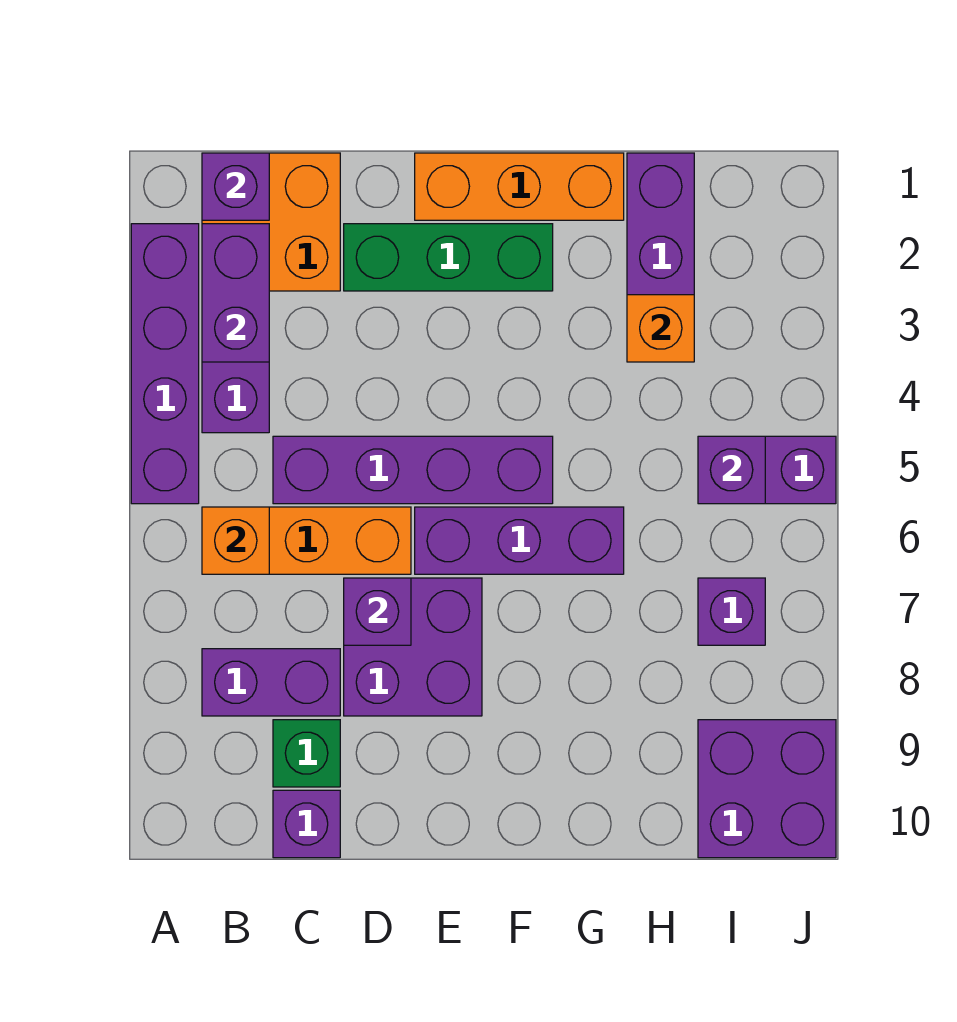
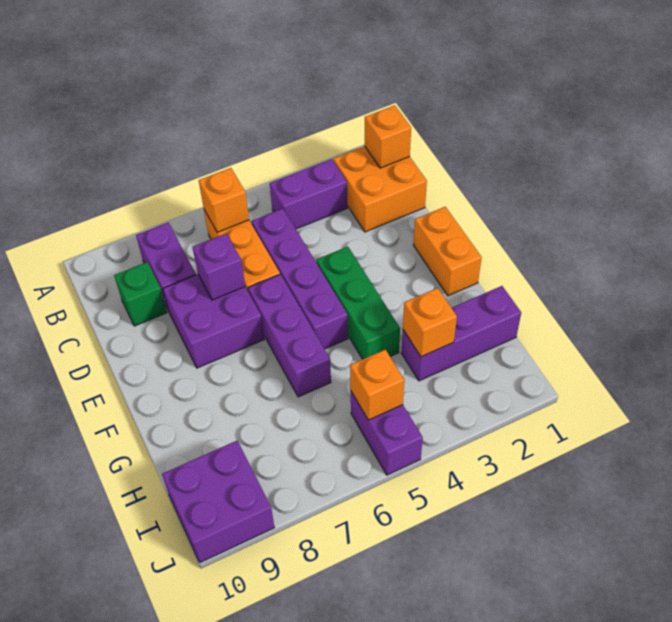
purple brick A2:A5 level 1 -> none
purple brick B1 level 2 -> orange brick B1 level 2
purple brick B2:B3 level 2 -> none
purple brick C10 level 1 -> none
green brick D2:F2 level 1 -> green brick E4:G4 level 1
orange brick E1:G1 level 1 -> orange brick E1:F1 level 1
purple brick I5 level 2 -> orange brick I5 level 2
purple brick I7 level 1 -> none

